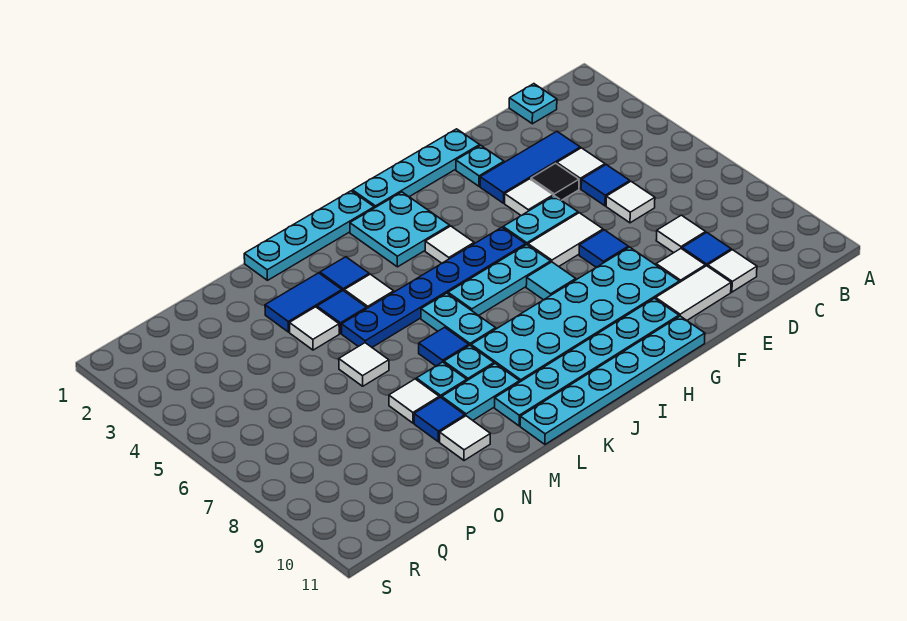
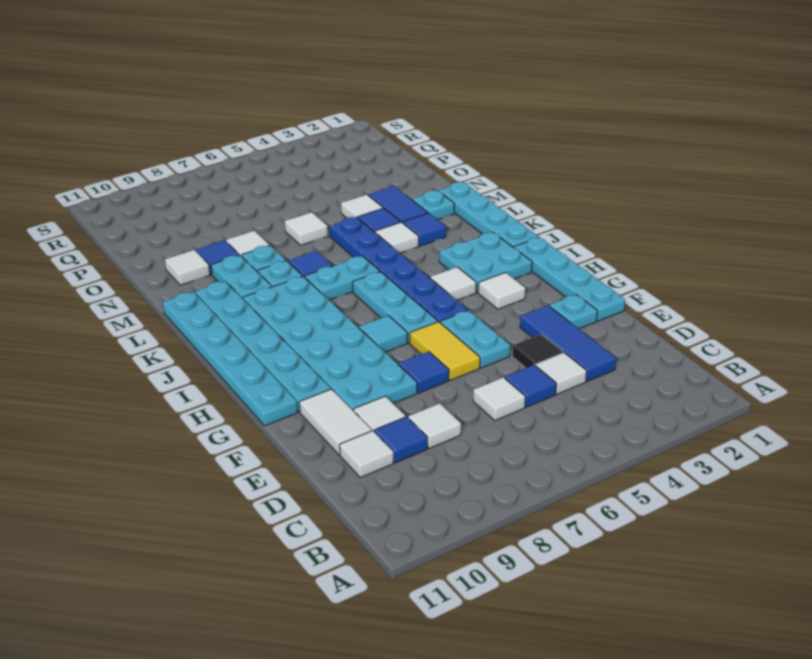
cyan plate C1 level 1 -> cyan plate M2 level 1
white tile F4 level 1 -> white tile H3 level 1
white tile F6:G6 level 1 -> yellow tile F6:G6 level 1

